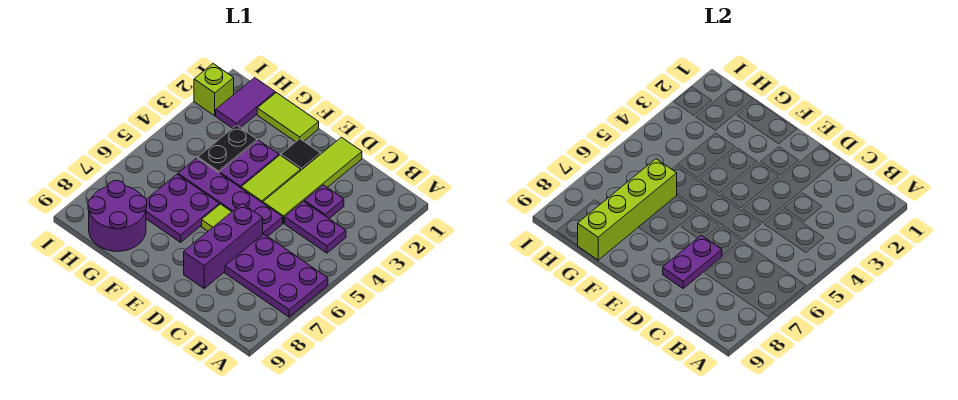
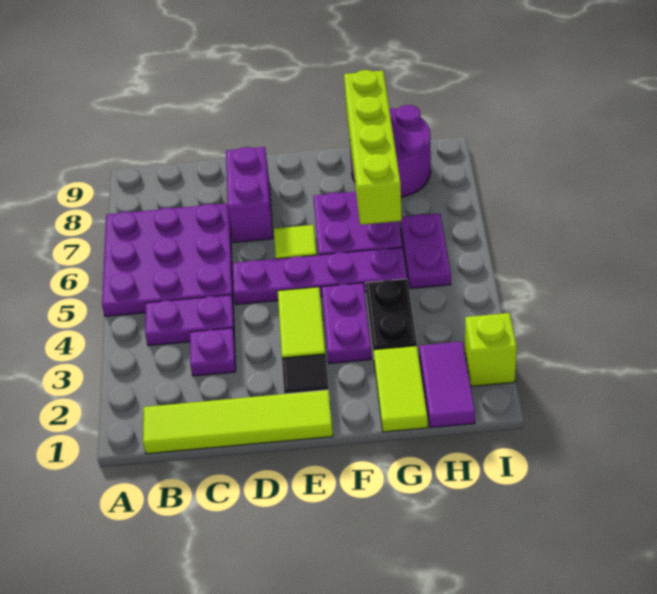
purple plate A6:C7 level 1 -> purple plate A5:C7 level 1
lime tile D1:D4 level 1 -> lime tile B1:E1 level 1
purple brick D6:D8 level 1 -> purple brick D7:D8 level 1
purple plate D7:D8 level 2 -> purple plate H5:H6 level 1
lime tile F1:G1 level 1 -> lime tile G1:G2 level 1

